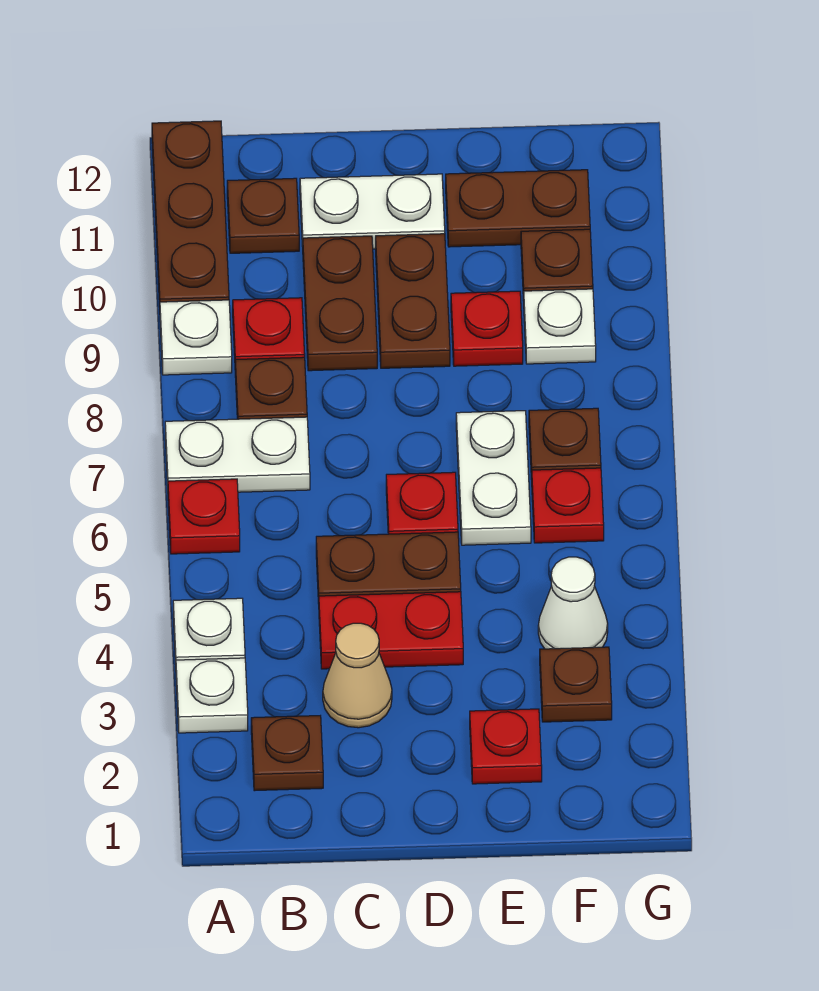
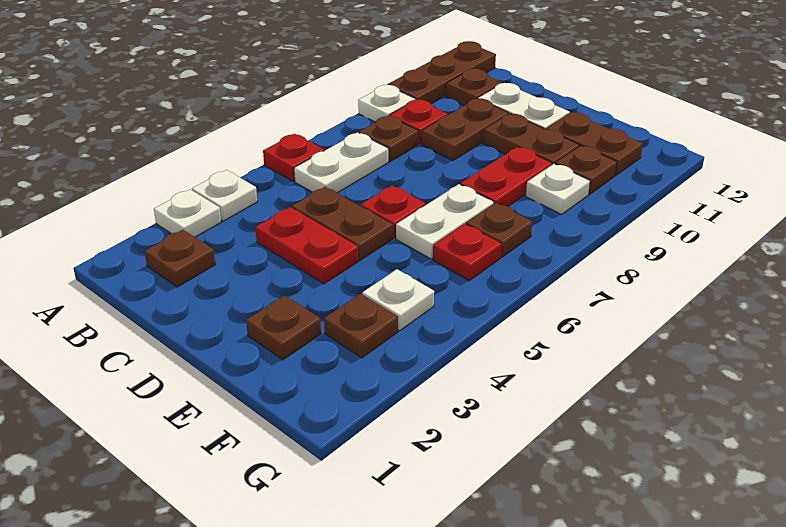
white plate A7:B7 level 1 -> white plate B6:B7 level 1
tan cone C3 level 1 -> none
brown plate D9:D10 level 1 -> brown plate D10:E10 level 1
red plate E2 level 1 -> brown plate E2 level 1
red plate E9 level 1 -> red plate E8:E9 level 1
white cone F4 level 1 -> white plate F4 level 1

